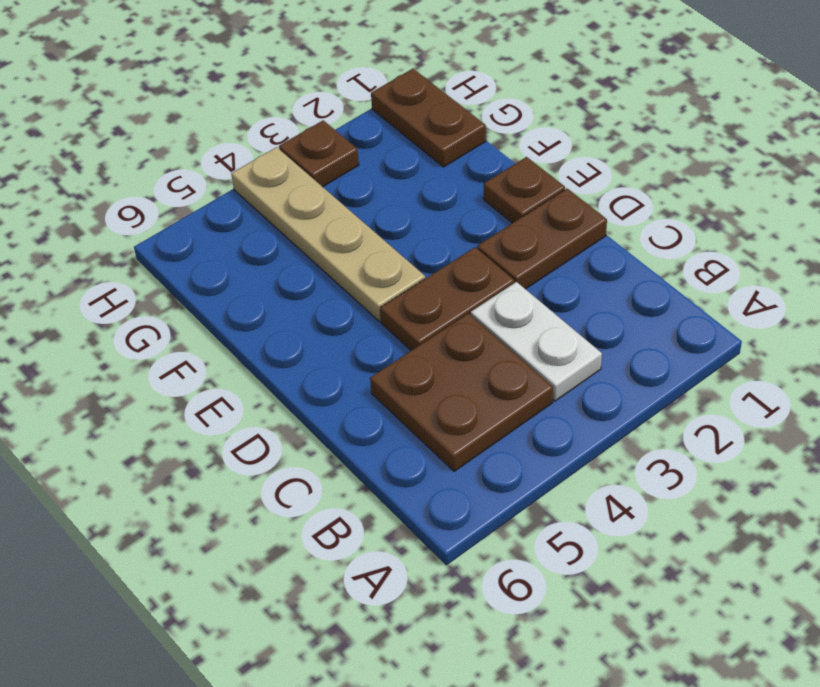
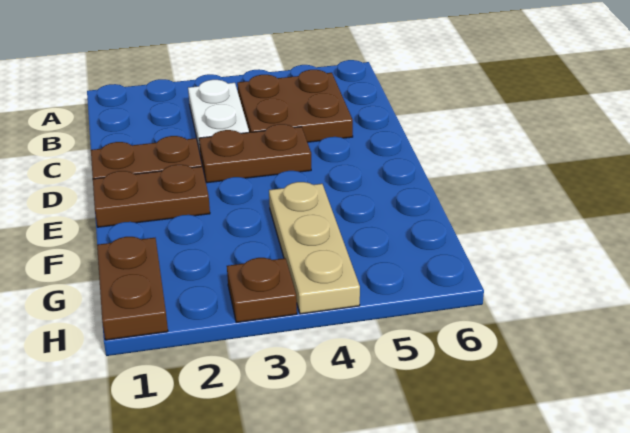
brown plate E1 level 1 -> brown plate E1:E2 level 1
tan plate E4:H4 level 1 -> tan plate F4:H4 level 1

